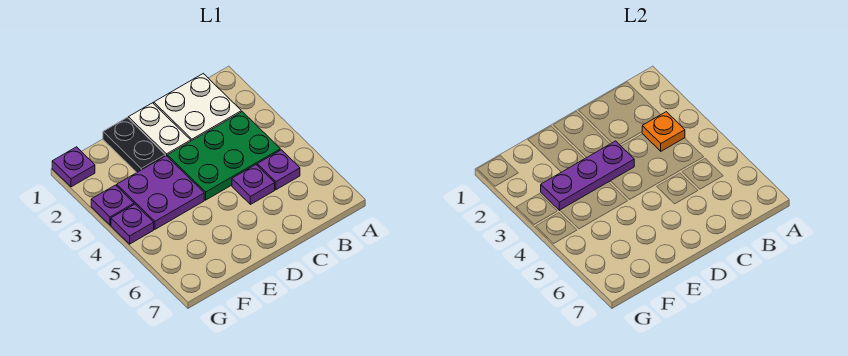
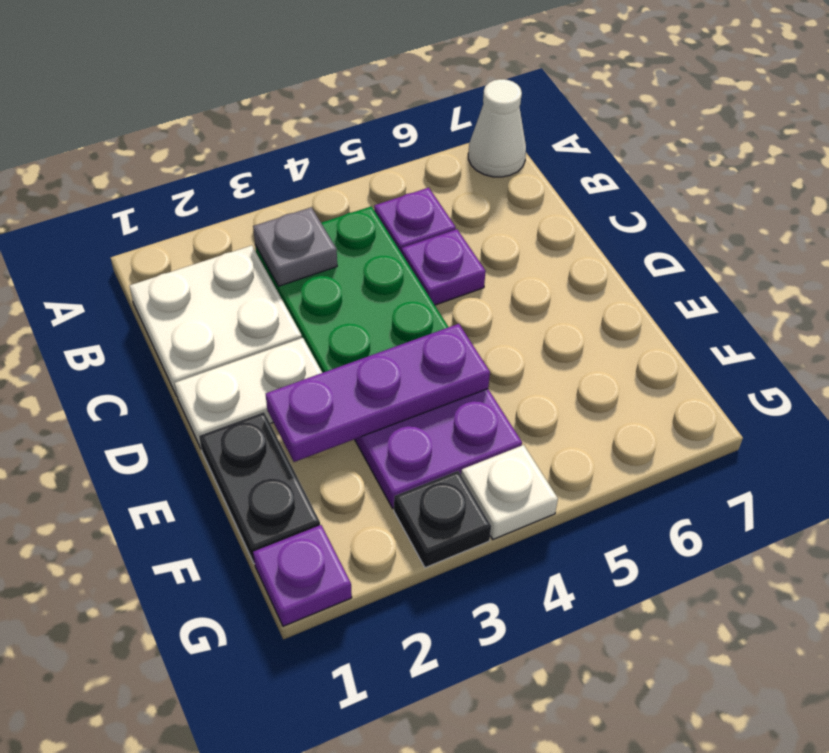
none -> white cone A7 level 1
orange plate B3 level 2 -> grey plate B3 level 2
purple plate D3:F3 level 2 -> purple plate E2:E4 level 2
black plate E1:E2 level 1 -> black plate E1:F1 level 1
purple plate G3 level 1 -> black plate G3 level 1
purple plate G4 level 1 -> white plate G4 level 1

